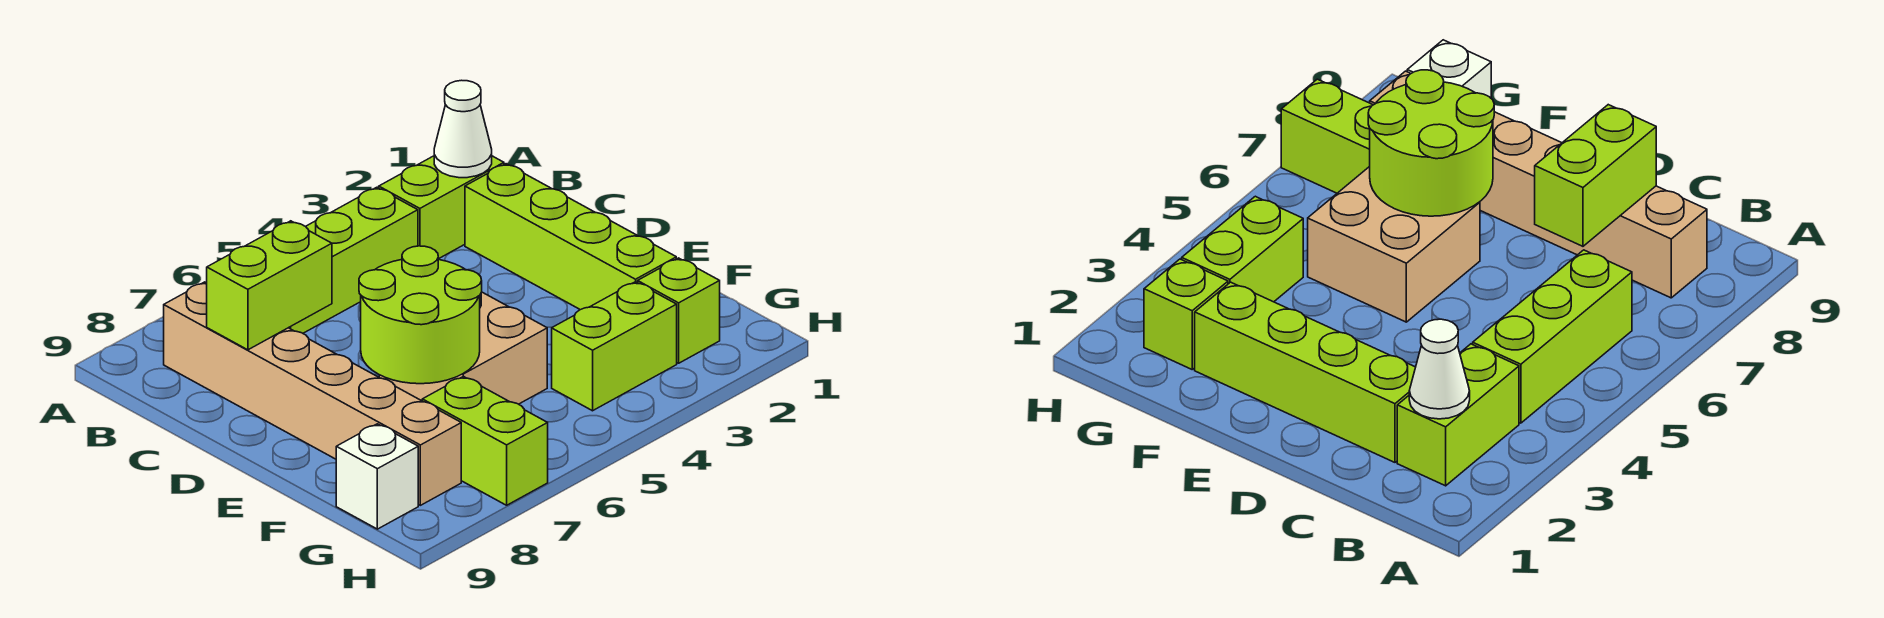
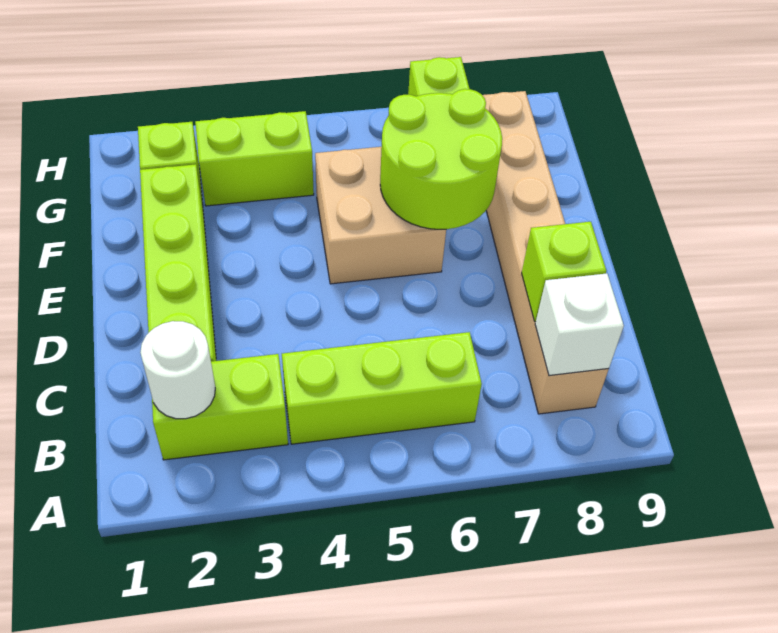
white cone B2 level 2 -> white round brick B2 level 2
lime brick C7:C8 level 2 -> lime brick C8 level 2
white brick G9 level 1 -> white brick B8 level 2

